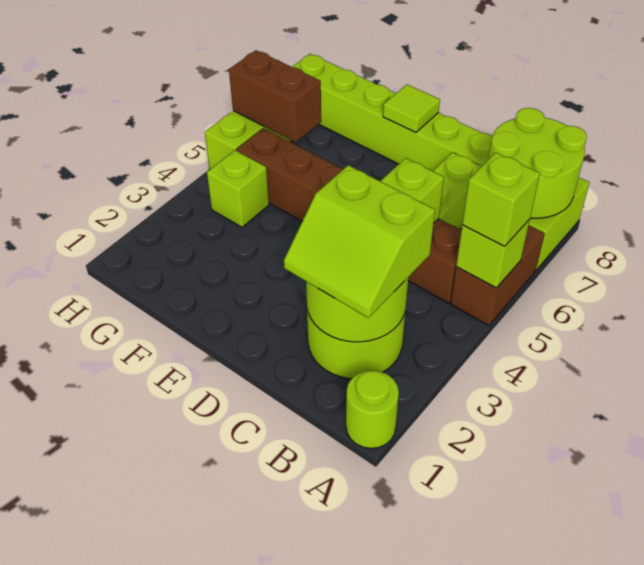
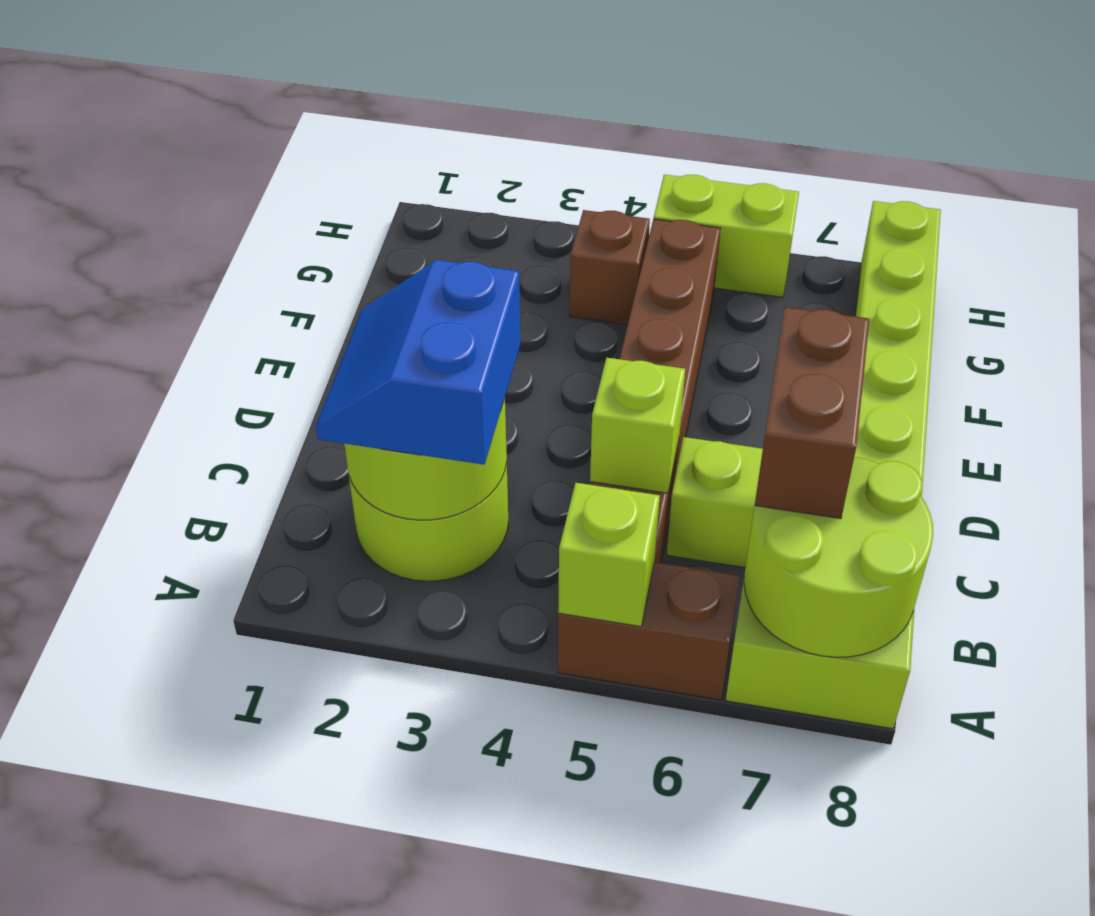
lime round brick A1 level 1 -> none
lime brick A5 level 3 -> none
lime slope B2:C3 level 3 top 3 -> blue slope B2:C3 level 3 top 3
lime tile E8 level 2 -> none
lime brick G4 level 1 -> brown brick G4 level 1
brown brick G6:H6 level 2 -> brown brick B7:C7 level 3

